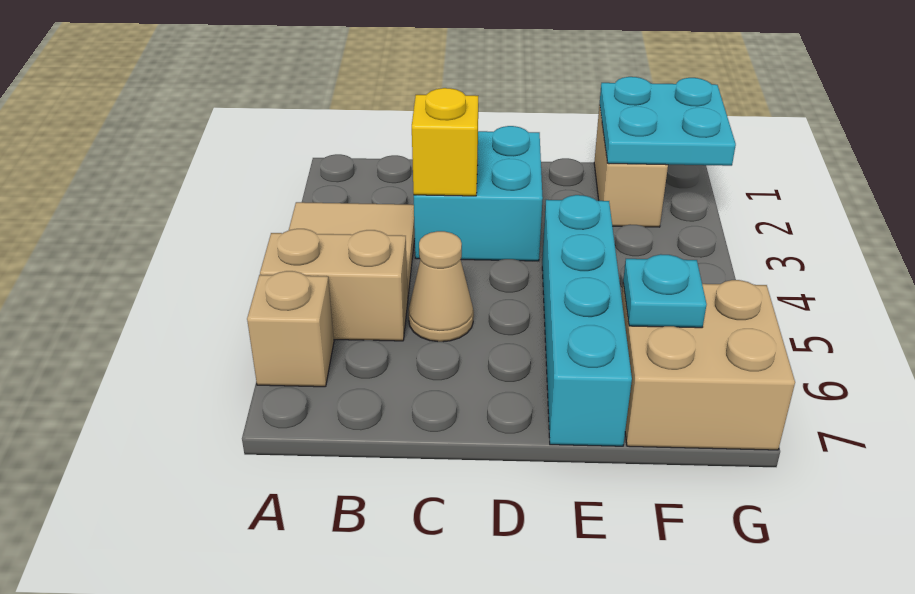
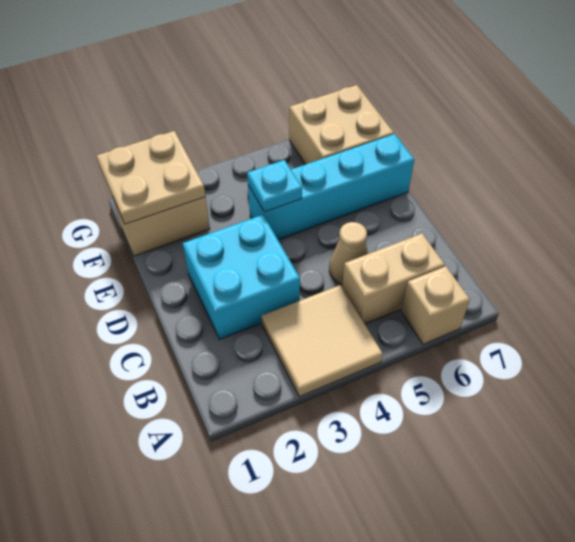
tan brick A5:B5 level 1 -> tan brick B5:B6 level 1
yellow brick C3 level 2 -> none
cyan plate F1:G2 level 2 -> tan plate F1:G2 level 2
cyan plate F6 level 2 -> cyan plate E4 level 2

